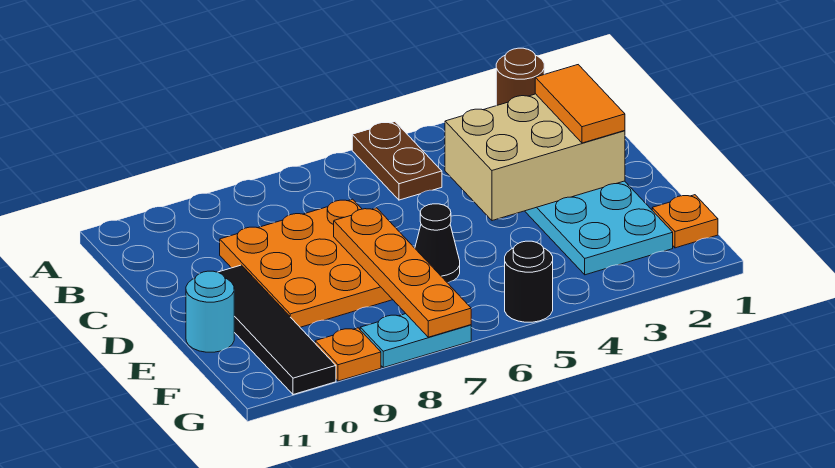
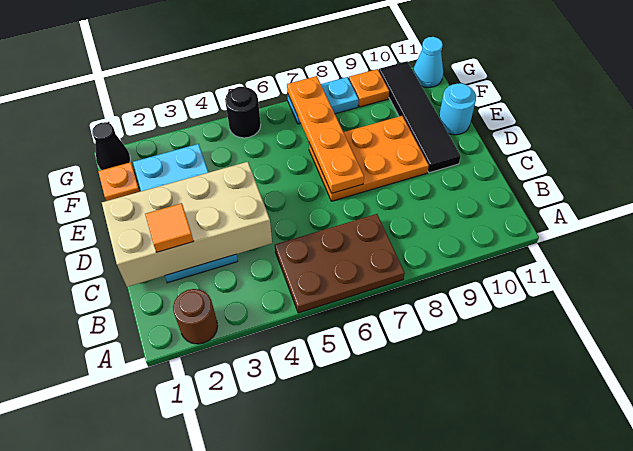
brown plate A5:B5 level 1 -> brown plate A5:B7 level 1
tan brick C2:D4 level 2 -> tan brick C1:D4 level 2
orange tile C2:D2 level 3 -> orange tile C2 level 3
orange plate C7:E9 level 1 -> orange plate D7:E9 level 1
black cone E6 level 1 -> black cone G1 level 1
none -> cyan cone G11 level 1

